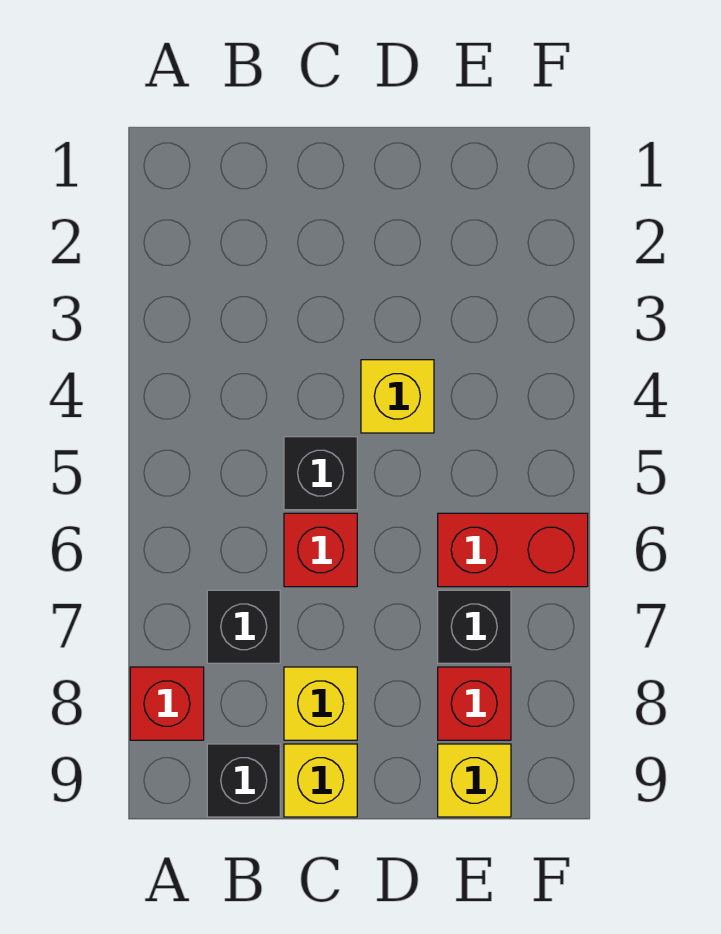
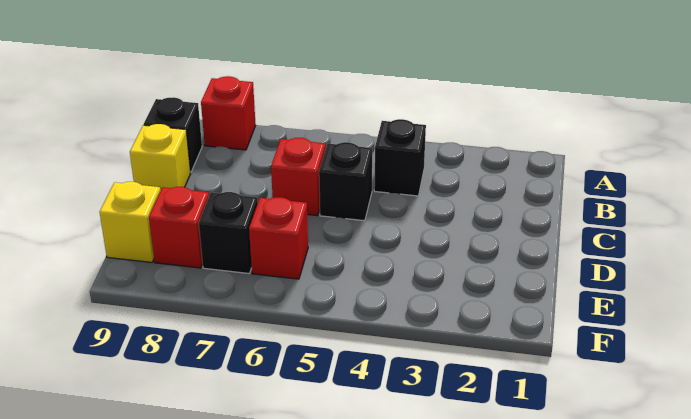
black brick B7 level 1 -> black brick B4 level 1
yellow brick C8 level 1 -> none
yellow brick D4 level 1 -> none
red brick E6:F6 level 1 -> red brick E6 level 1

